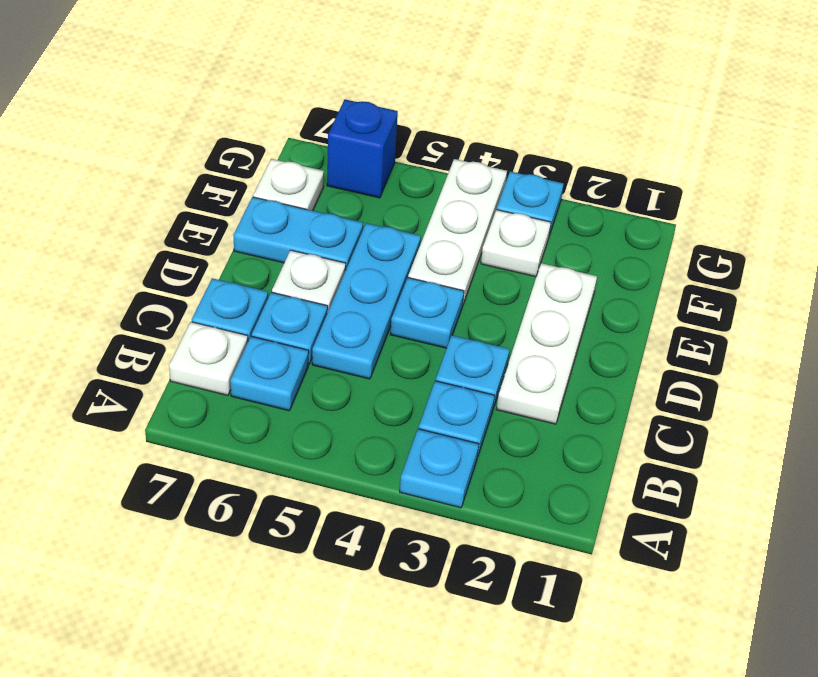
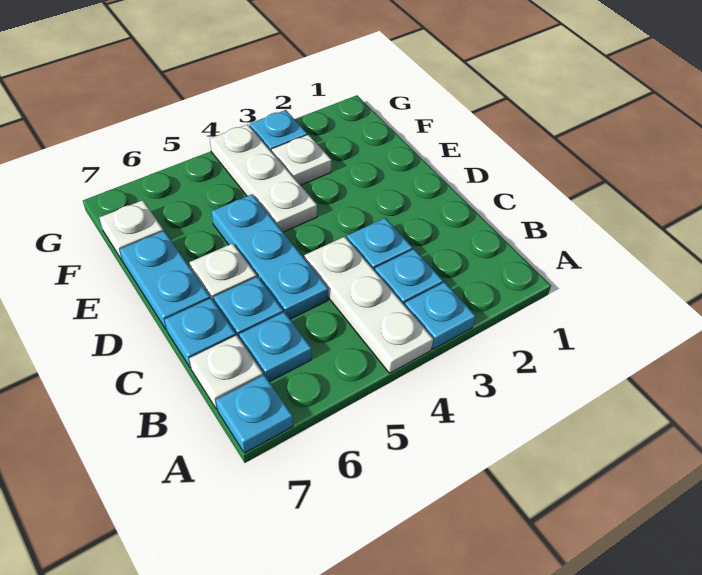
white plate C2:E2 level 1 -> white plate A4:C4 level 1
cyan plate D4 level 1 -> cyan plate A7 level 1
cyan plate E6:E7 level 1 -> cyan plate D7:E7 level 1
blue brick G6 level 1 -> none

